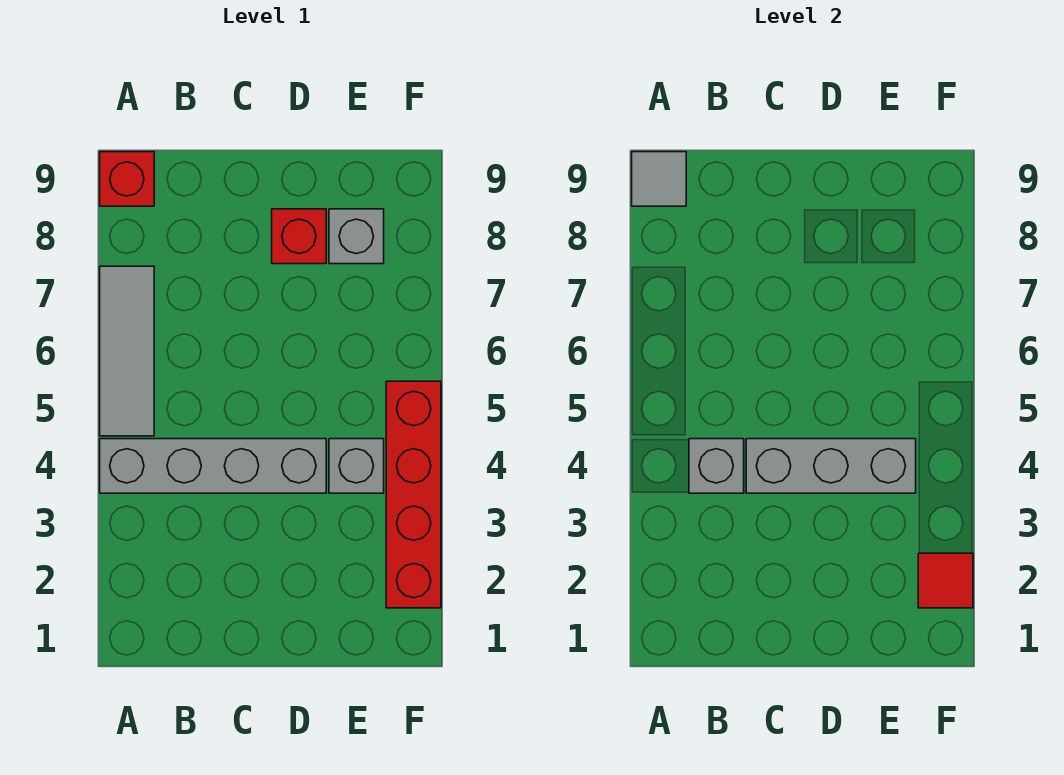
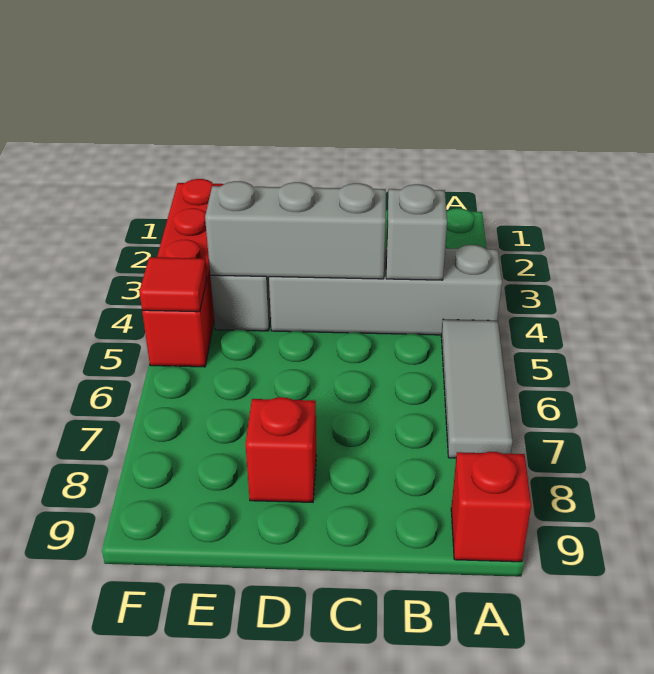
grey tile A9 level 2 -> none
grey brick E8 level 1 -> none
red tile F2 level 2 -> red tile F5 level 2

